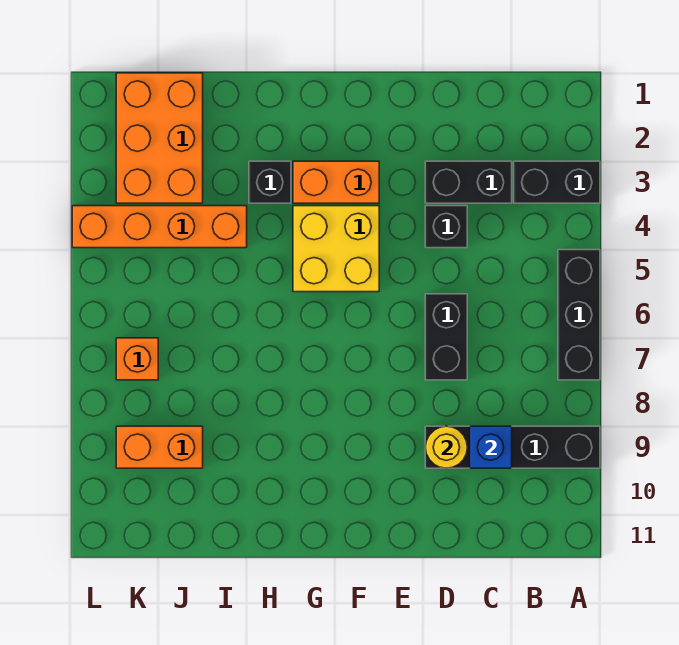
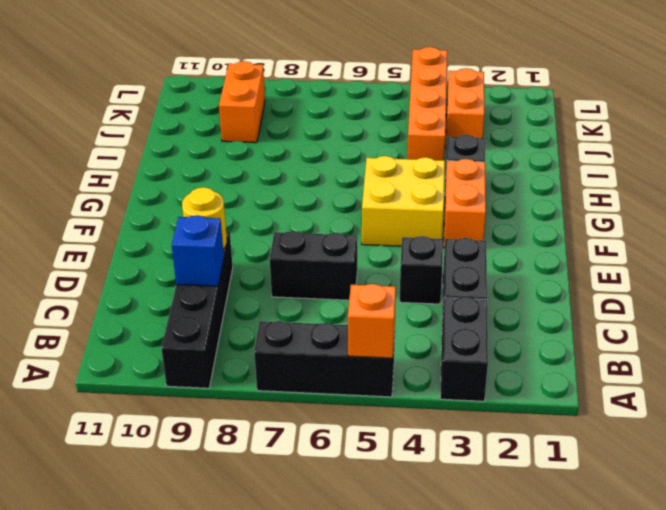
orange brick J1:K3 level 1 -> orange brick J3:K3 level 1
orange brick K7 level 1 -> orange brick A5 level 2

